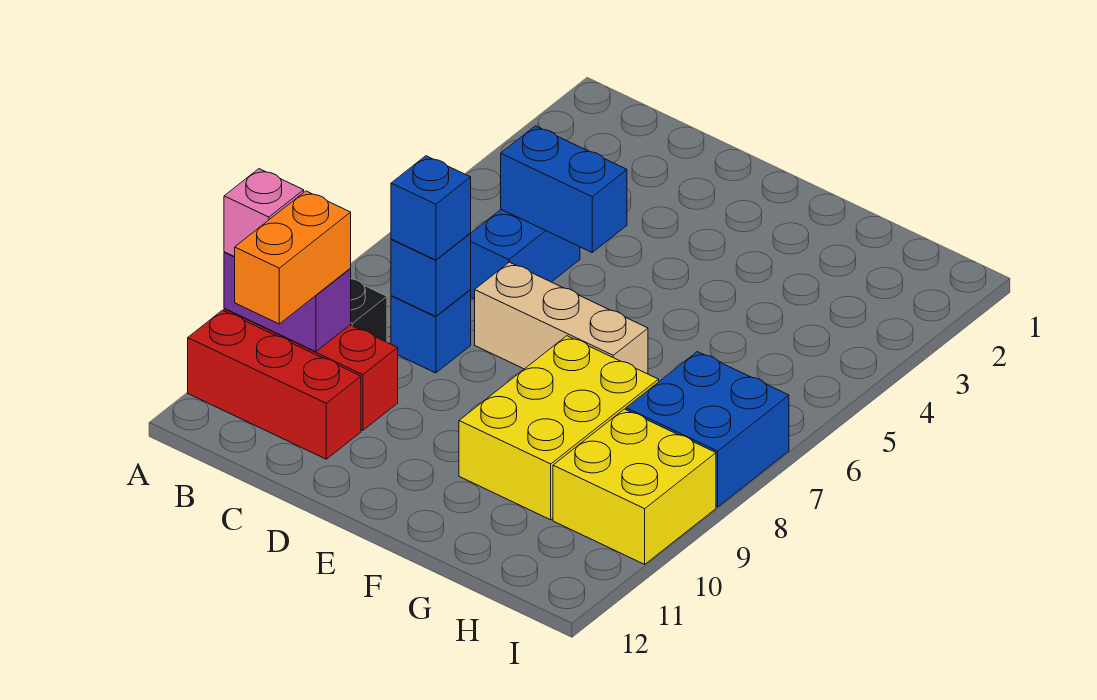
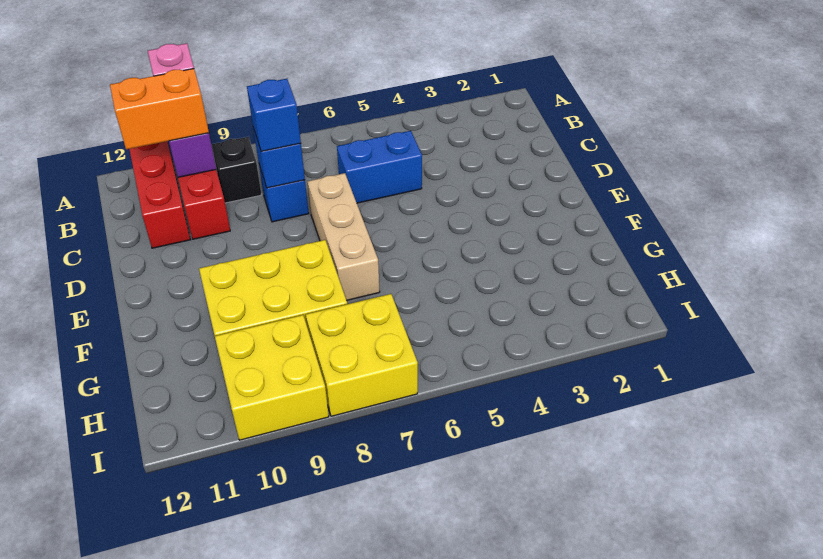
blue brick C5:D5 level 2 -> none
blue brick H7:I8 level 1 -> yellow brick H7:I8 level 1

